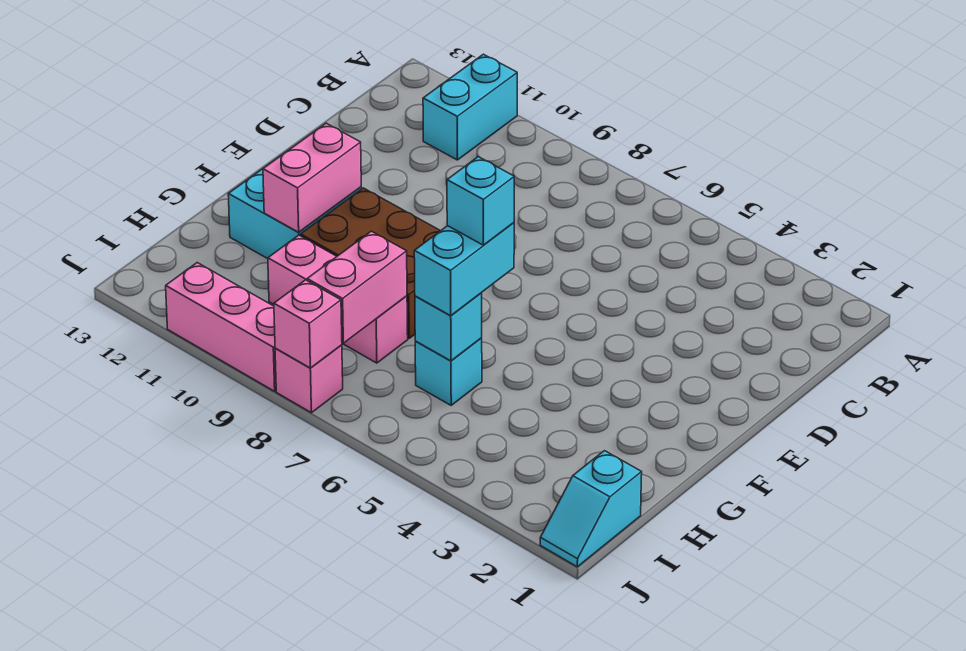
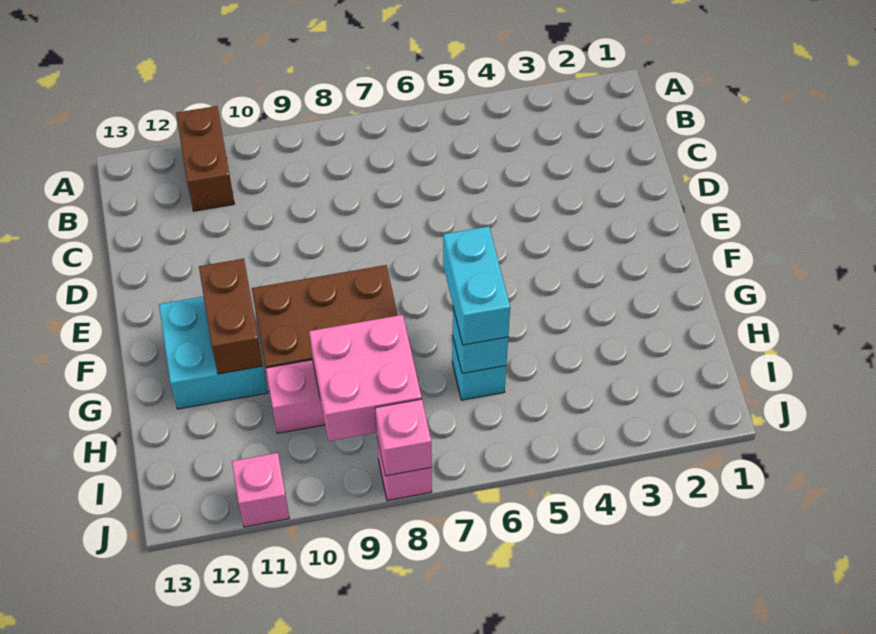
cyan brick A11:B11 level 1 -> brown brick A11:B11 level 1
pink brick F11:G11 level 2 -> brown brick F11:G11 level 2
cyan brick G6 level 4 -> none
pink brick H8:I8 level 2 -> pink brick H8:I9 level 2
cyan slope I1:J1 level 1 top I -> none
pink brick J9:J11 level 1 -> pink brick J11 level 1

